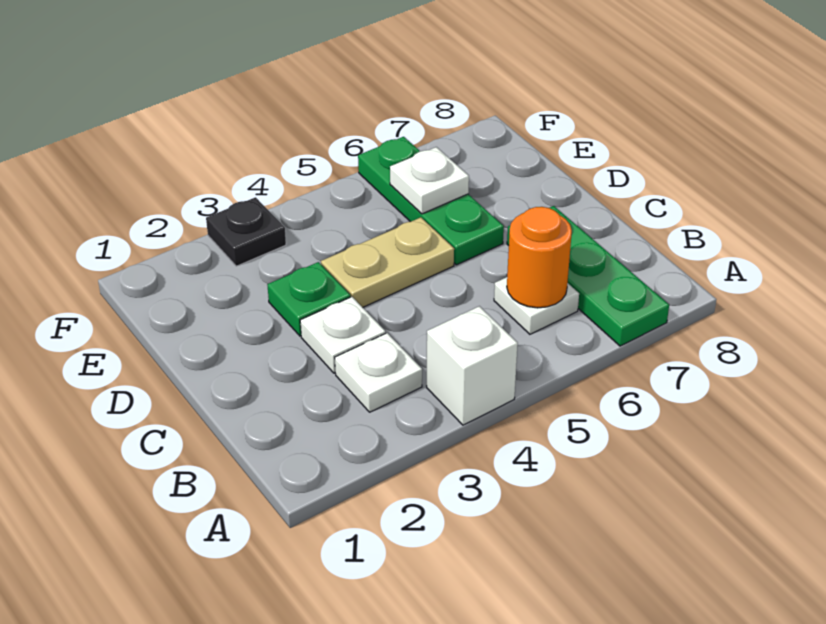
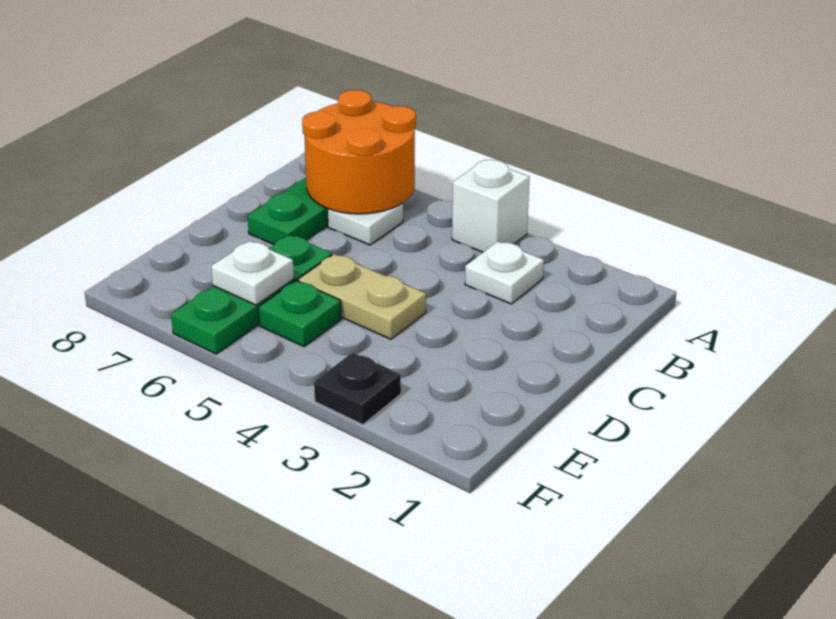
orange round brick B6 level 2 -> orange round brick A6:B7 level 2
white plate C3 level 1 -> none
green plate D3 level 1 -> green plate E5 level 1

